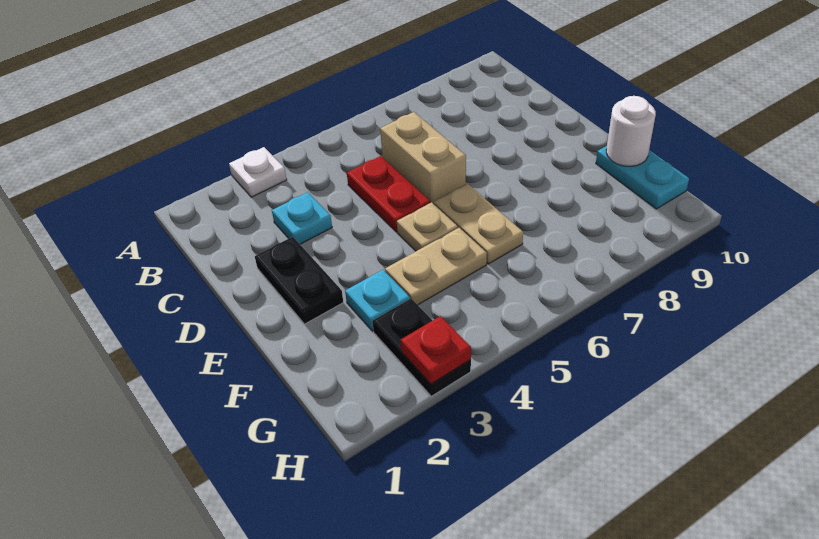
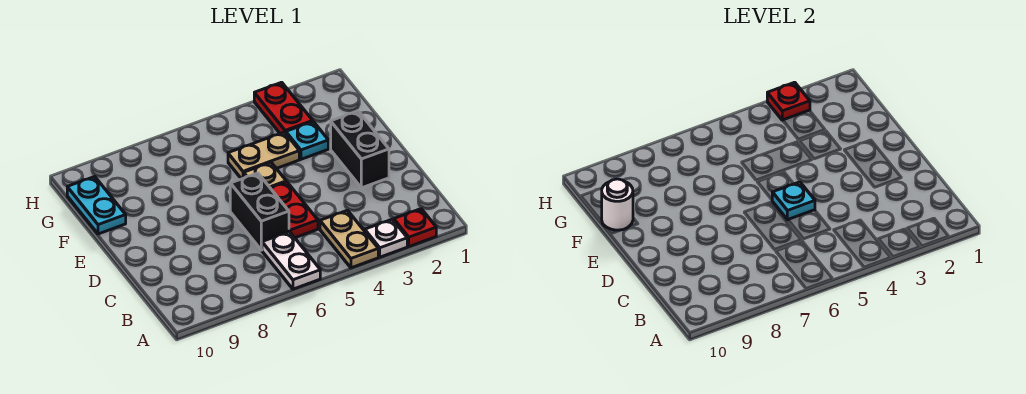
none -> red plate A2 level 1
none -> white plate A6:B6 level 1
cyan plate C3 level 1 -> cyan plate D5 level 2
tan brick C6:D6 level 1 -> black brick C6:D6 level 1
black plate D2:E2 level 1 -> black brick D2:E2 level 1
tan plate E6:F6 level 1 -> tan plate A4:B4 level 1
black plate G3:H3 level 1 -> red plate G3:H3 level 1

